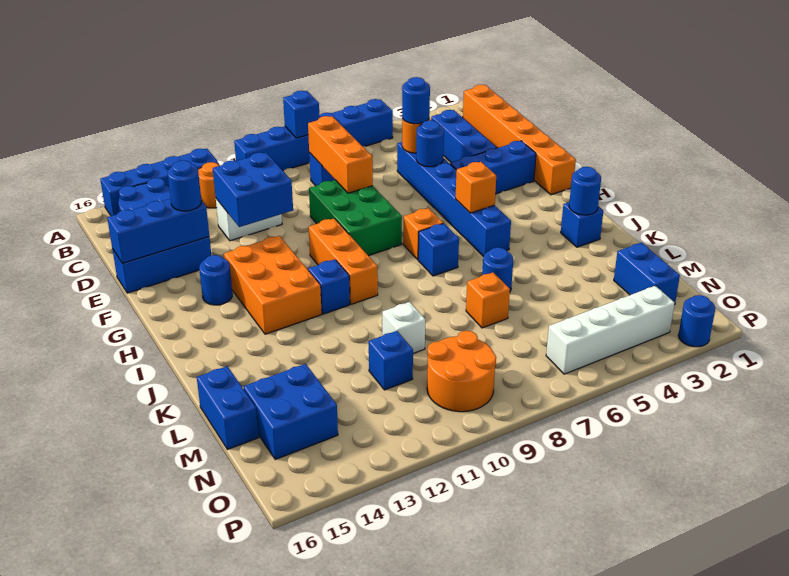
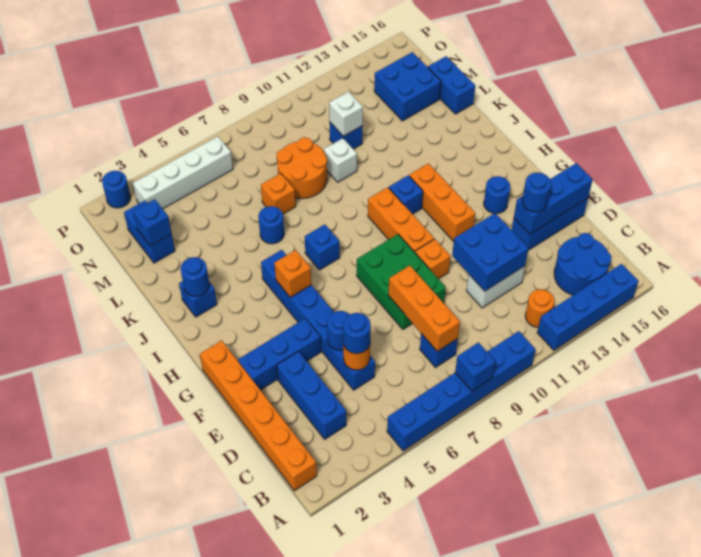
orange brick G12:I13 level 1 -> orange brick G12:I12 level 1
orange brick H7 level 1 -> orange brick F10 level 1
none -> blue brick M2 level 2
none -> white brick M11 level 2
orange round brick N9:O10 level 1 -> orange round brick L8:M9 level 1

